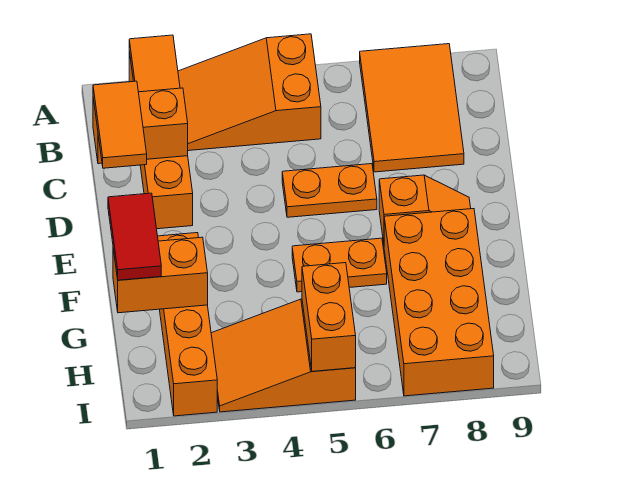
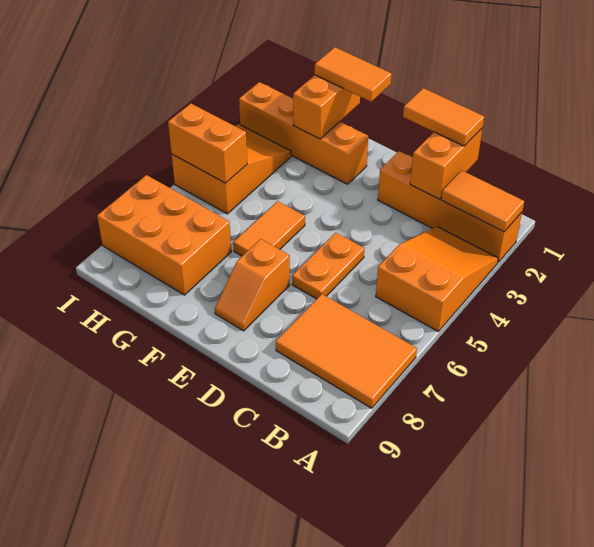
red tile F1:G1 level 3 -> orange tile F1:G1 level 3
orange plate F5:F6 level 1 -> orange tile F5:F6 level 1
orange brick F7:I8 level 1 -> orange brick G7:I8 level 1

